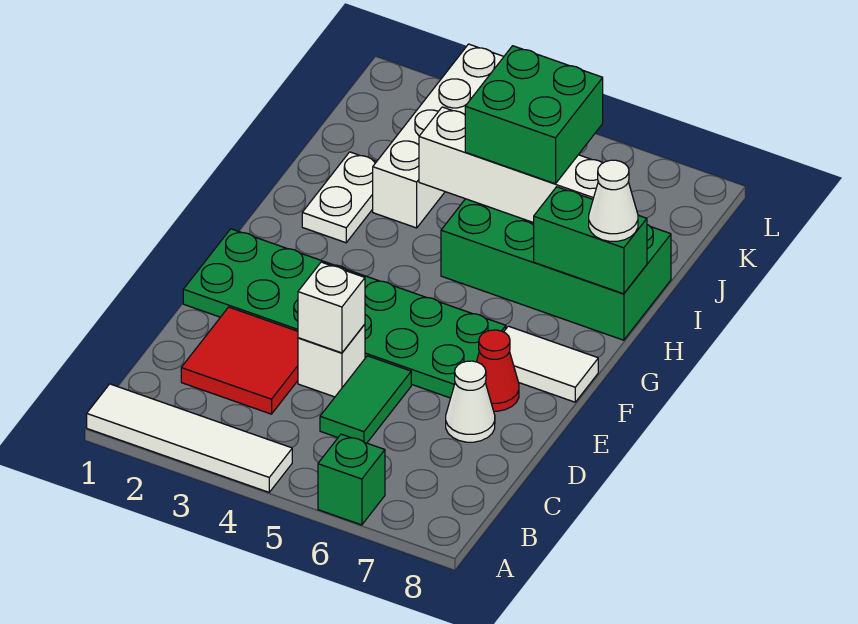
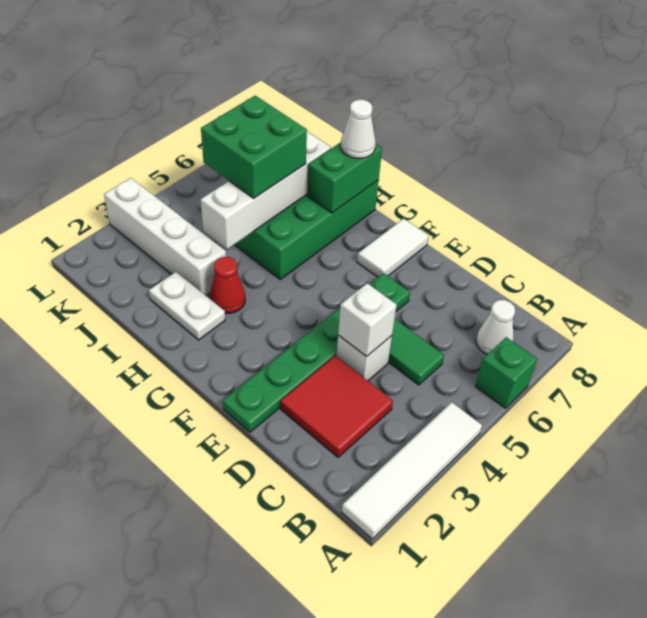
white cone D7 level 1 -> white cone B7 level 1
green plate E1:F6 level 1 -> green plate E1:E6 level 1
red cone E7 level 1 -> red cone H3 level 1

